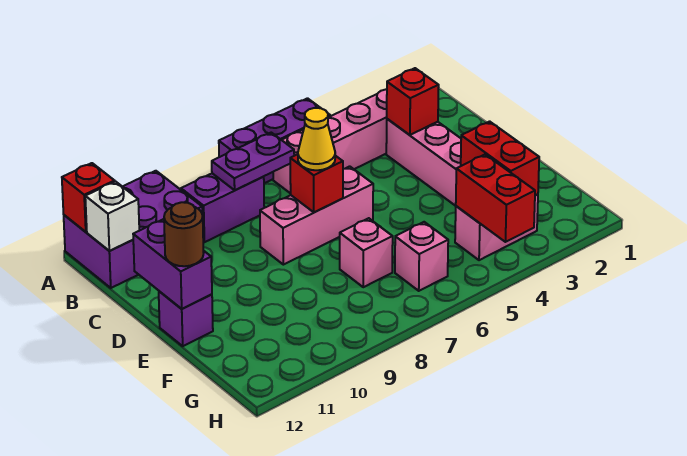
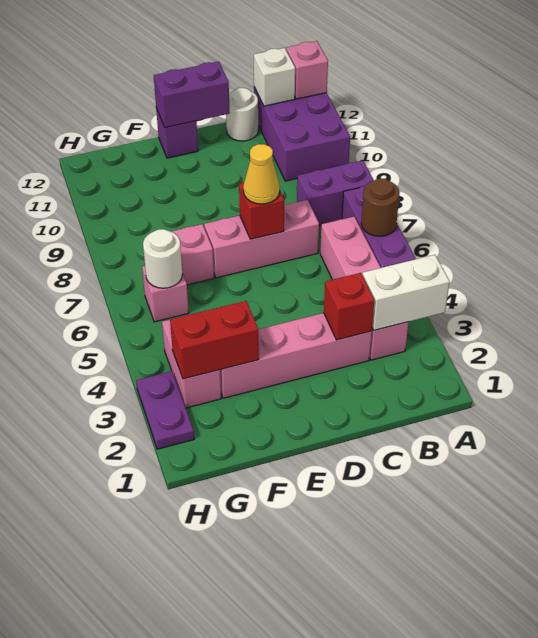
none -> white brick A3:B3 level 2
red brick A12 level 2 -> pink brick A12 level 2
purple plate B7:B8 level 2 -> purple plate H2:H3 level 1
purple brick B8:B9 level 1 -> purple brick A8:B8 level 1
none -> white round brick C12 level 1
pink brick D6:D8 level 1 -> pink brick C7:E7 level 1
brown round brick E12 level 3 -> brown round brick A6 level 2
red brick G4:H4 level 2 -> none
none -> white round brick G6 level 2

